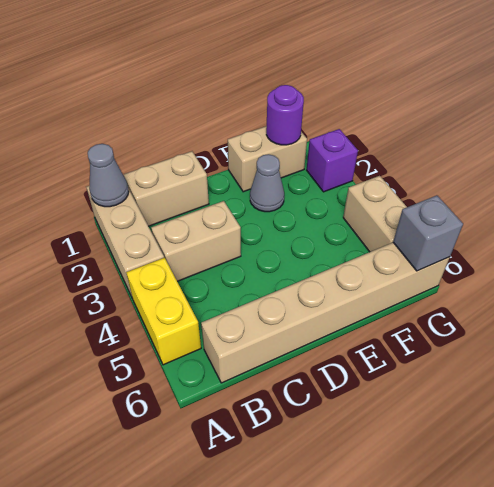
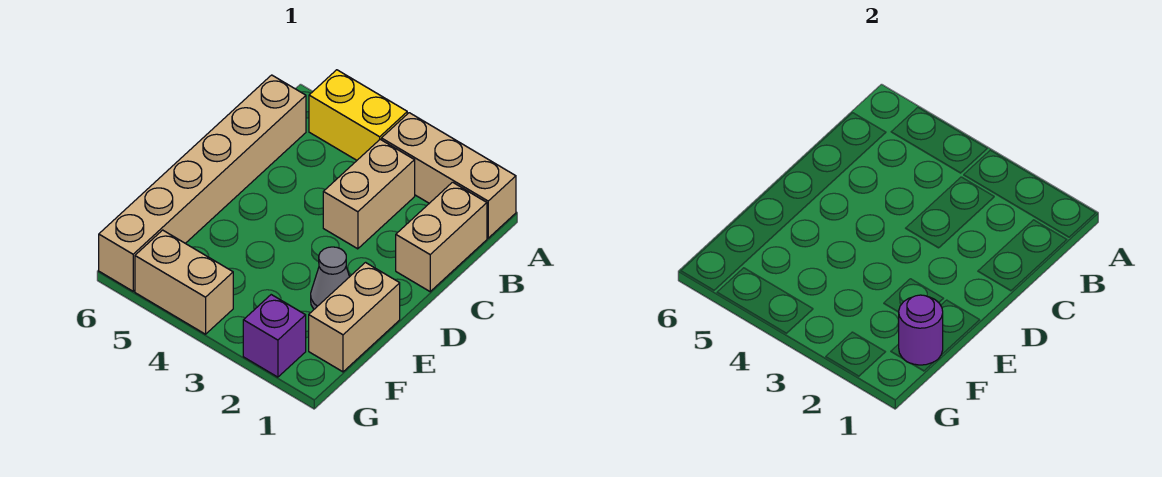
grey cone A1 level 2 -> none
grey brick G6 level 2 -> none

